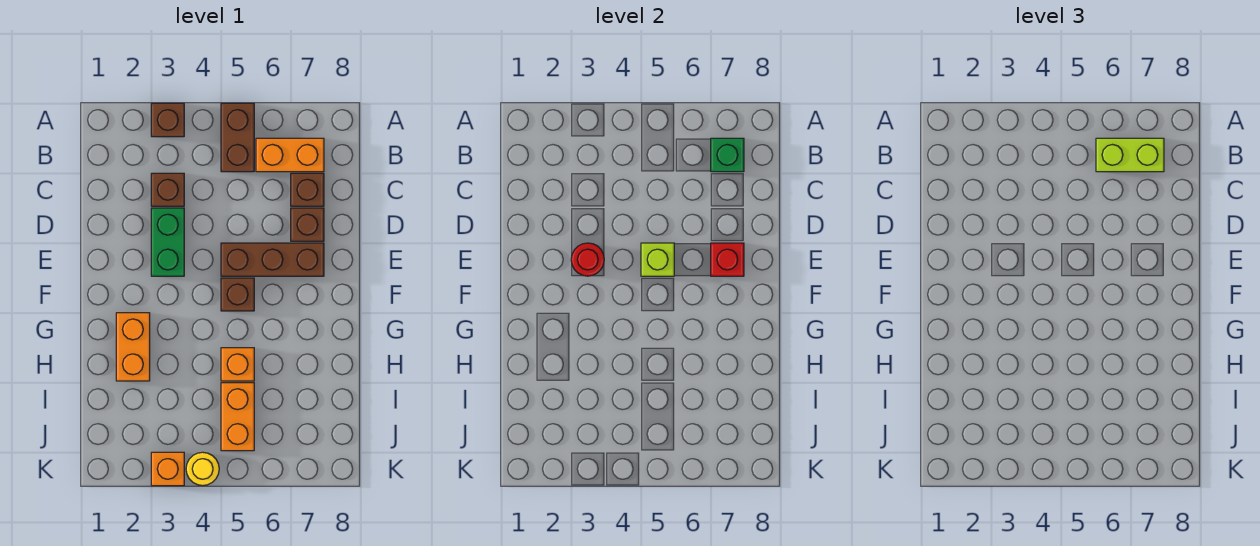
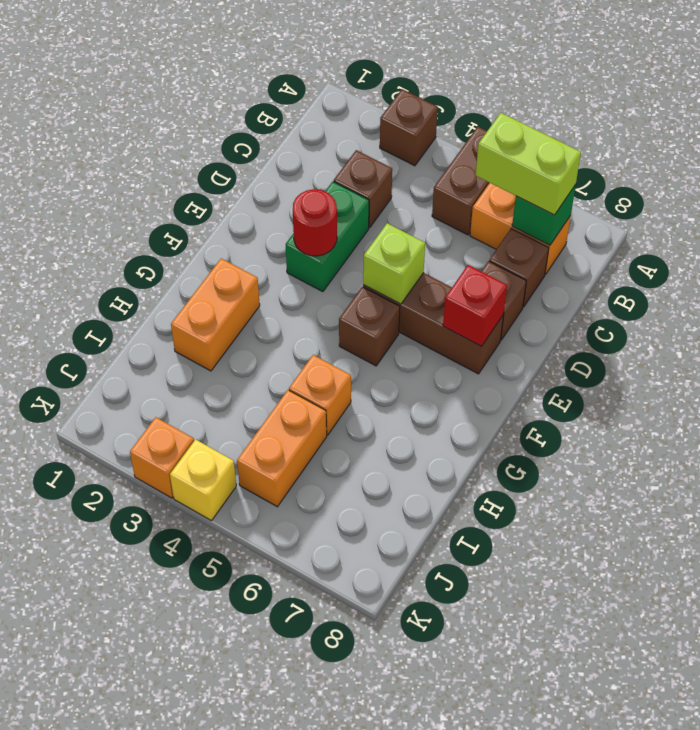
yellow round brick K4 level 1 -> yellow brick K4 level 1

